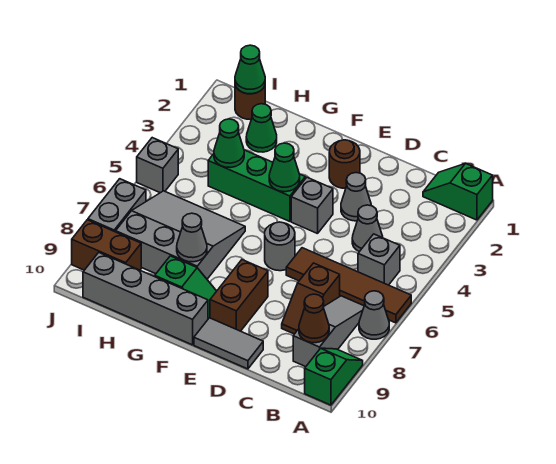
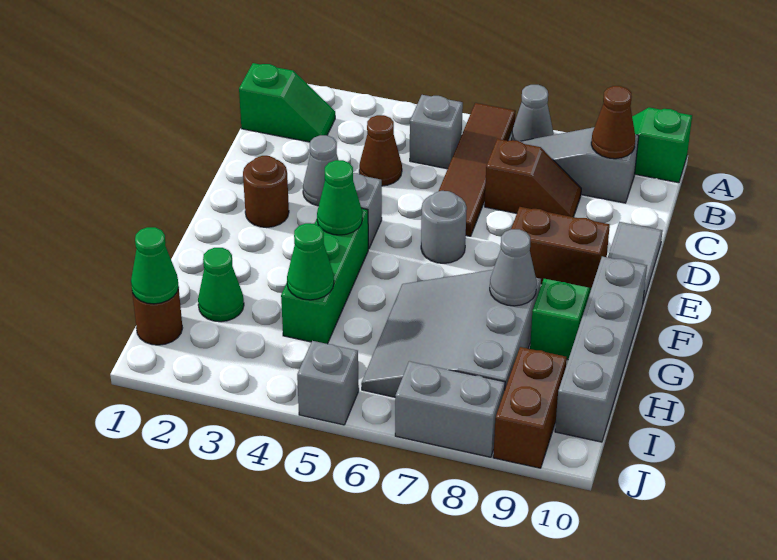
green slope A1:B1 level 1 top A -> green slope B1:B2 level 1 top 1
grey cone C4 level 1 -> brown cone C4 level 1

